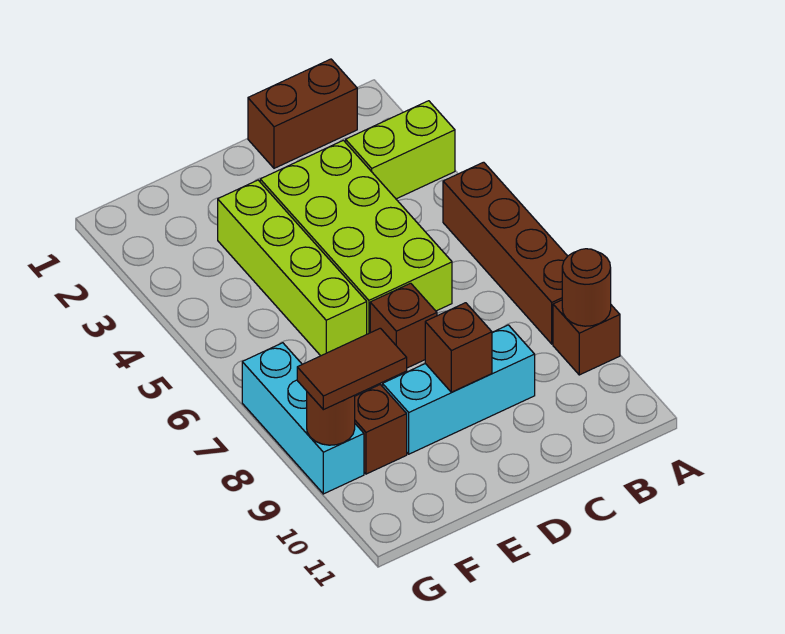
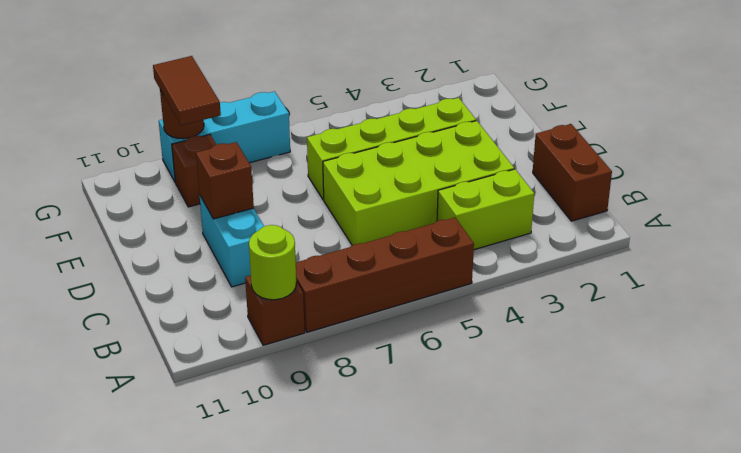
lime brick A3:B3 level 1 -> lime brick B3:B4 level 1
brown round brick A9 level 2 -> lime round brick A9 level 2
cyan brick C9:E9 level 1 -> cyan brick C9:D9 level 1
brown brick D7 level 1 -> none

